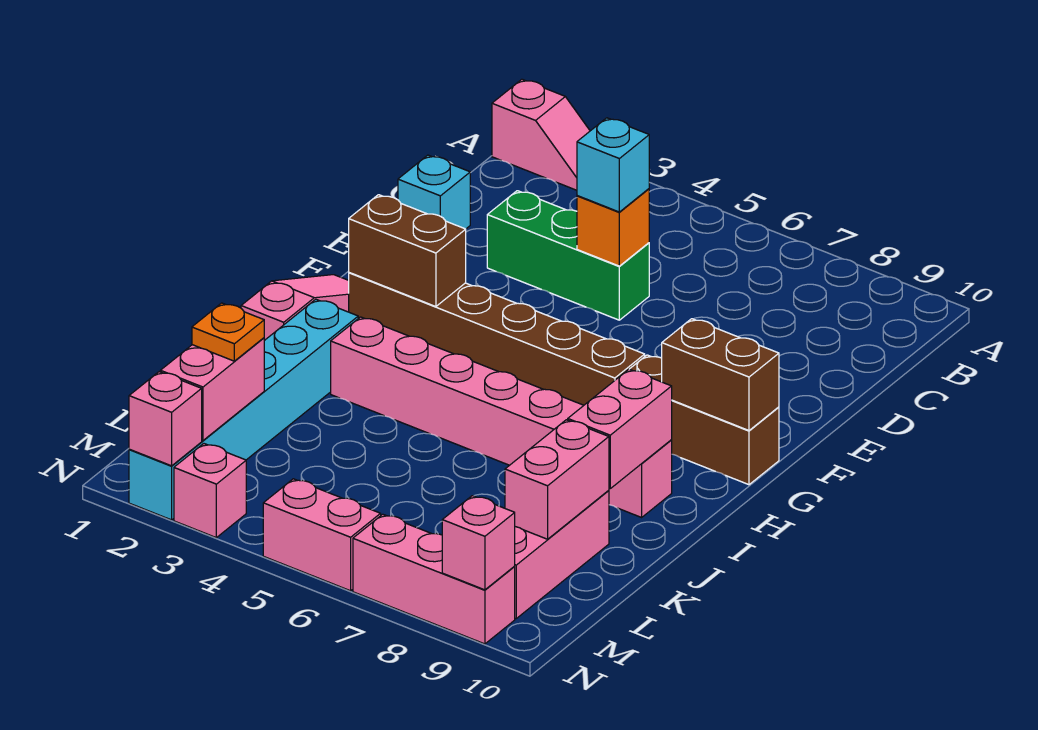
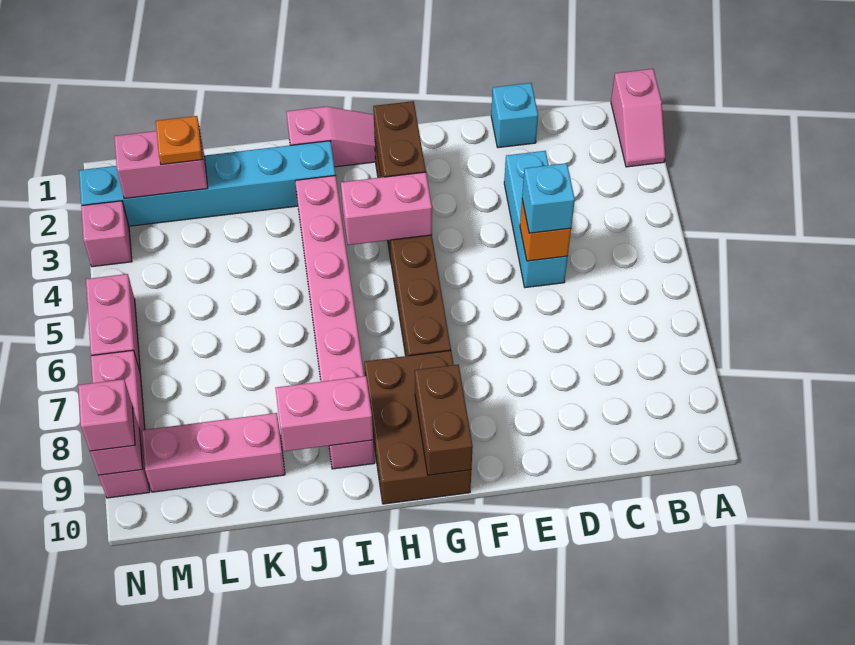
green brick D3:D5 level 1 -> cyan brick D3:D5 level 1
brown brick G8:G10 level 1 -> brown brick G8:H10 level 1
pink brick K9:L9 level 2 -> pink brick G4:H4 level 2
pink brick N2 level 2 -> pink brick N9 level 3

